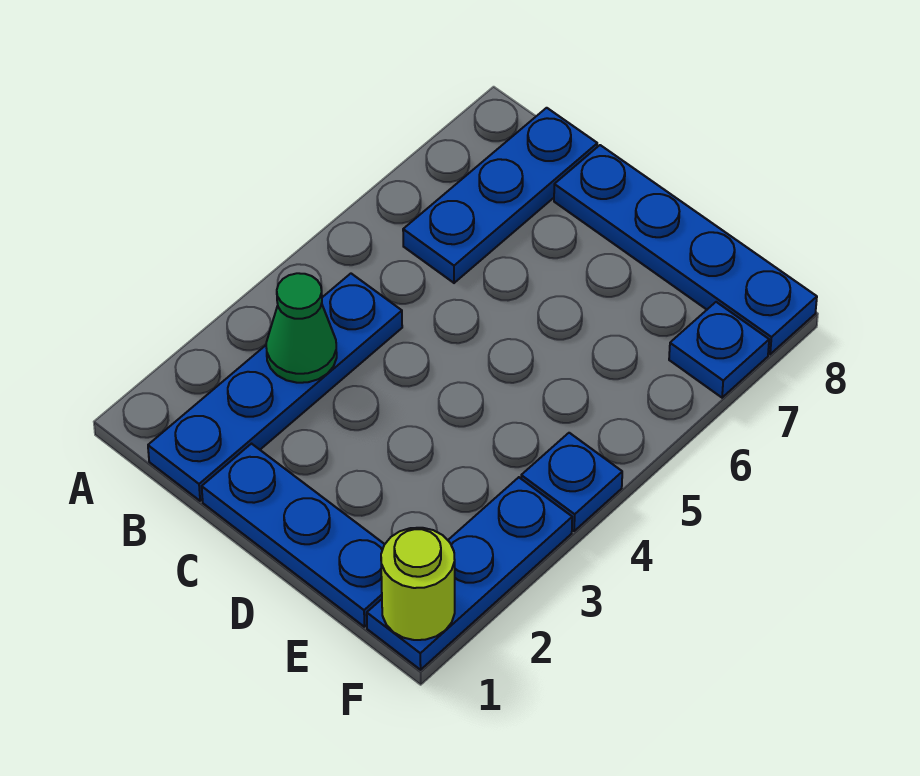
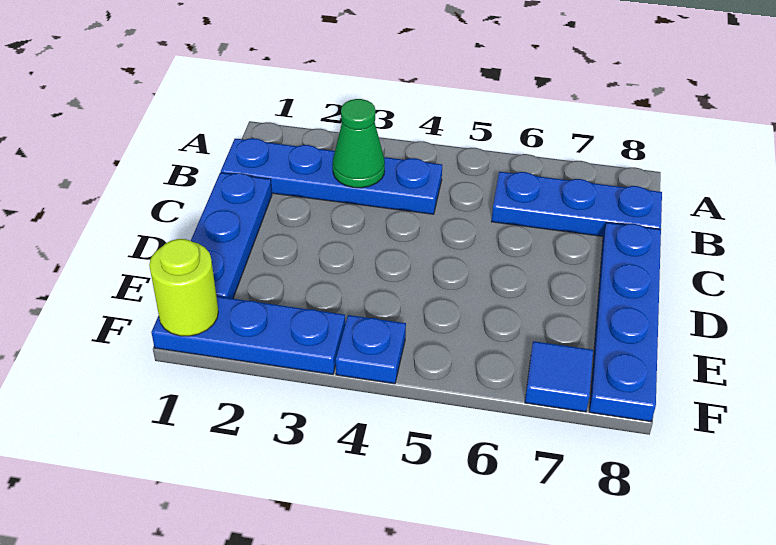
blue plate F7 level 1 -> blue tile F7 level 1

